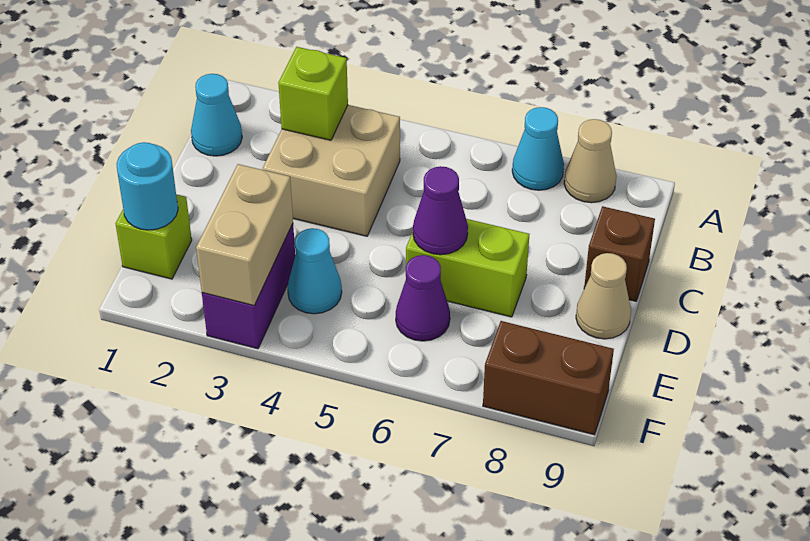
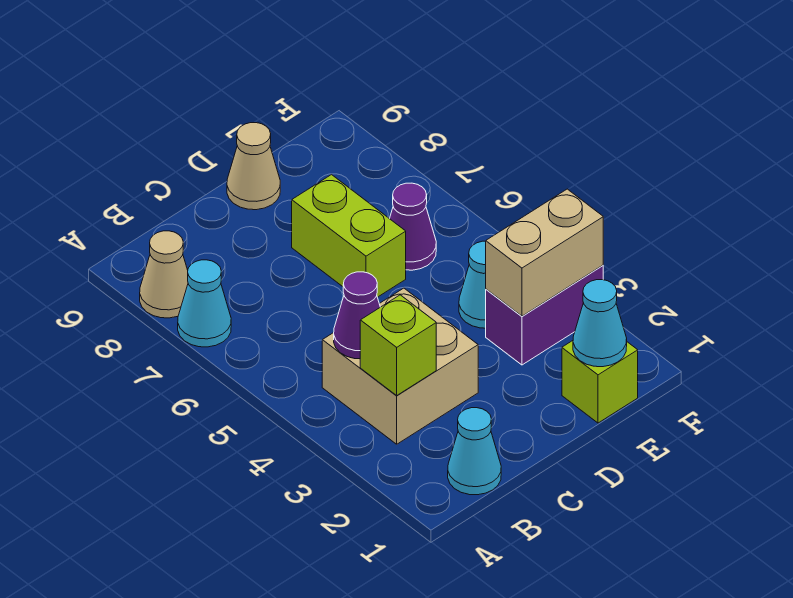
brown brick C9 level 1 -> none
purple cone D6 level 2 -> purple cone B4 level 2
cyan round brick E1 level 2 -> cyan cone E1 level 2
brown brick F8:F9 level 1 -> none

